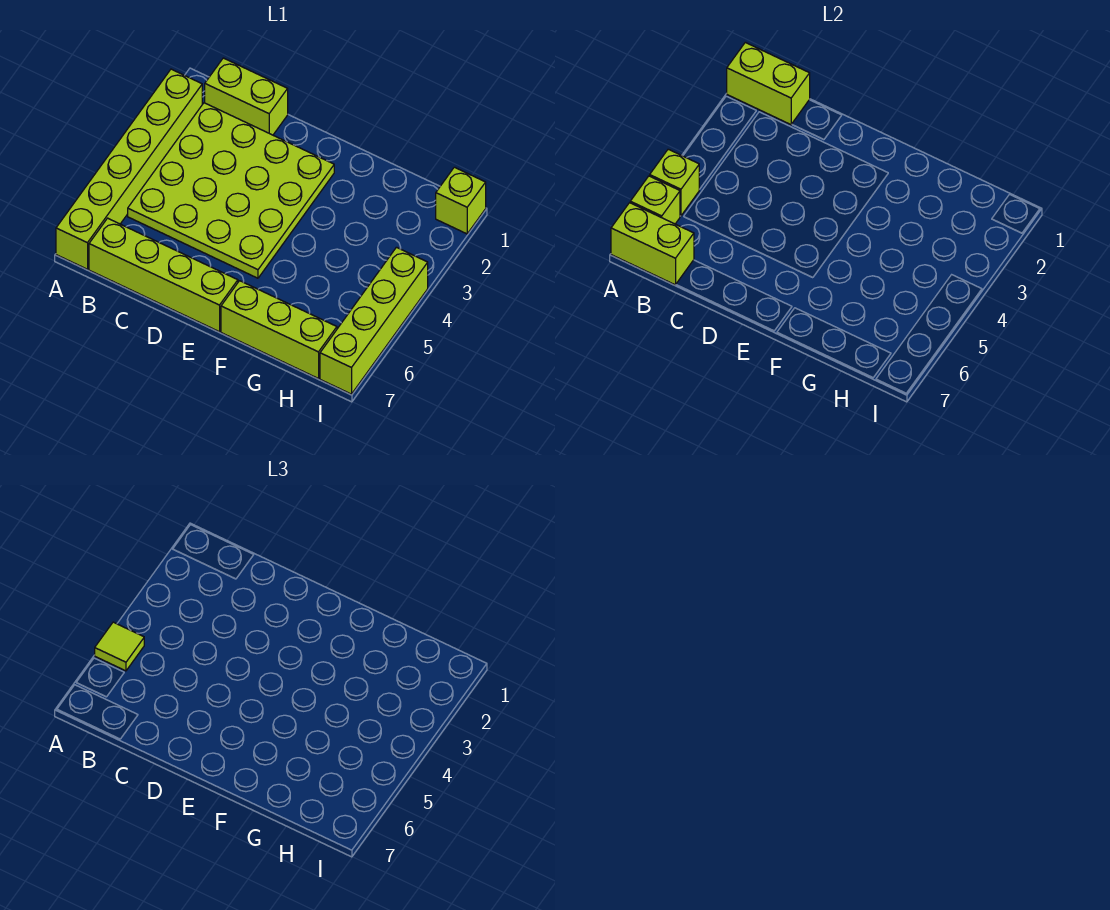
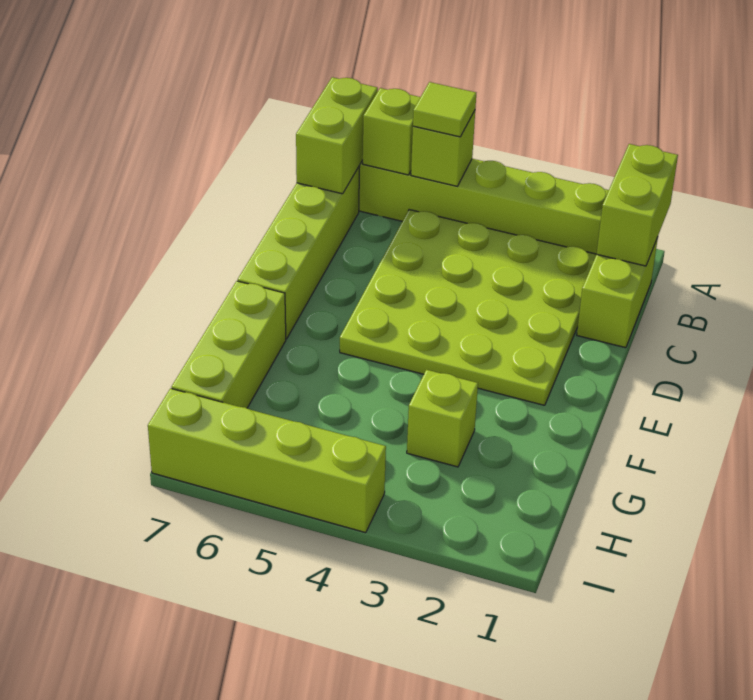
lime brick I1 level 1 -> lime brick G3 level 1

